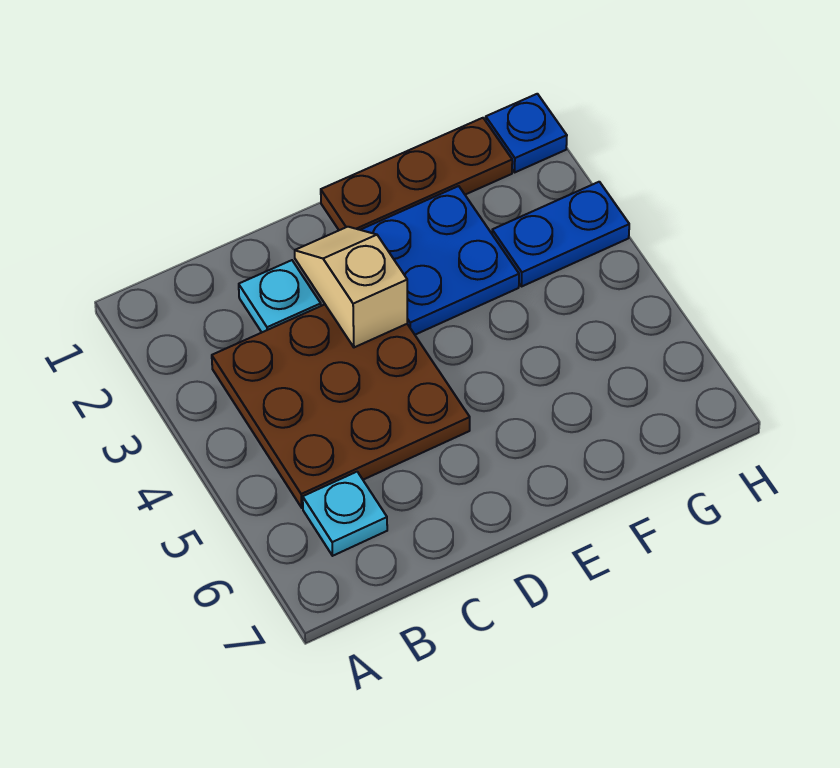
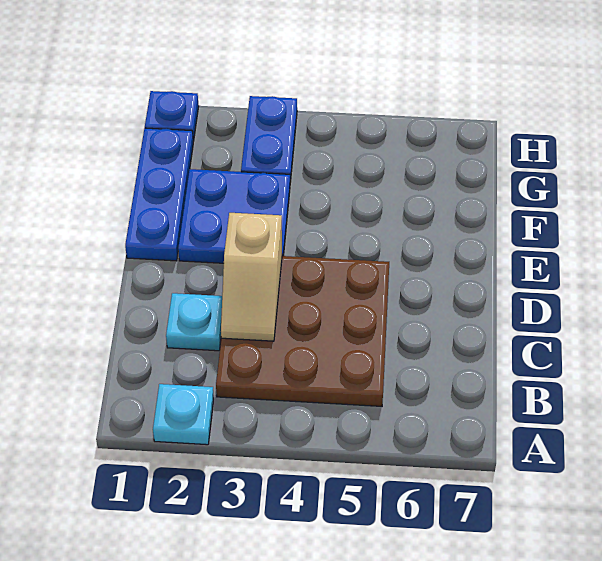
cyan plate B6 level 1 -> cyan plate A2 level 1
tan slope D2:D3 level 2 top 3 -> tan slope C3:D3 level 2 top D
brown plate E1:G1 level 1 -> blue plate E1:G1 level 1

